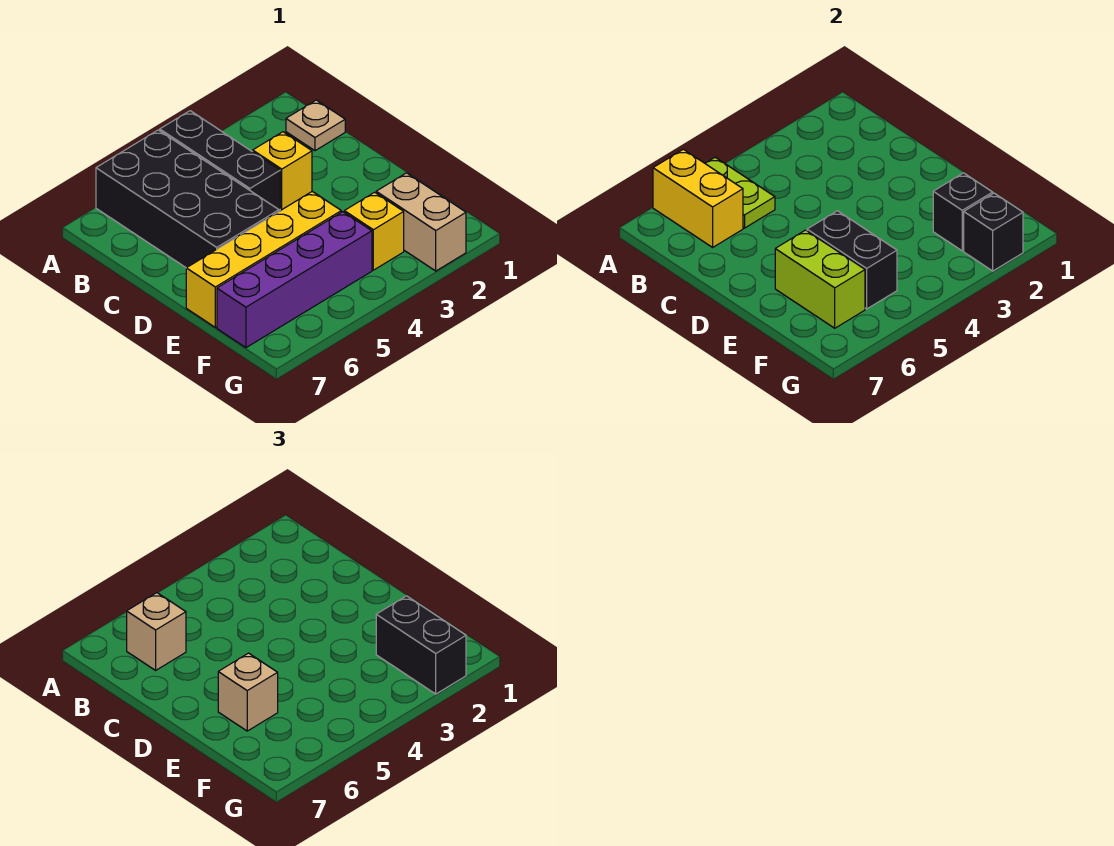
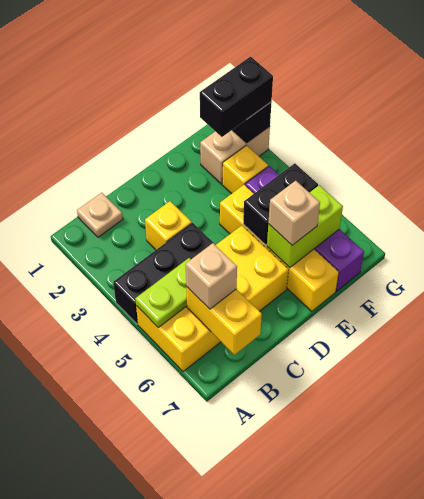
black brick A5:D6 level 1 -> yellow brick A5:D6 level 1
yellow brick A6:B6 level 2 -> yellow brick B6:B7 level 2
black brick F2 level 2 -> none

